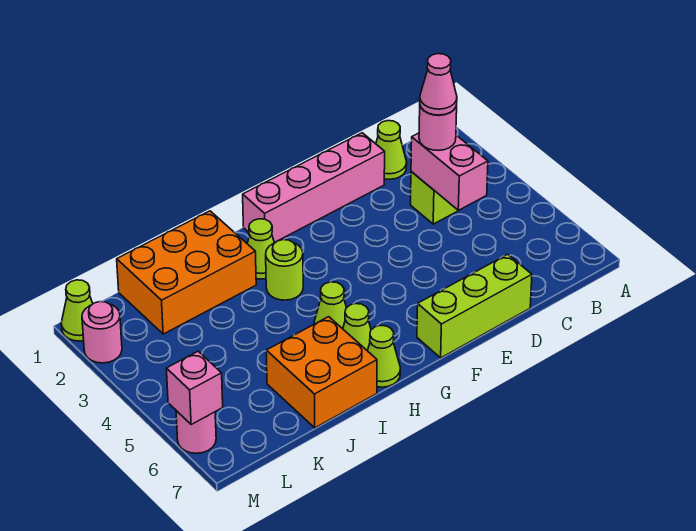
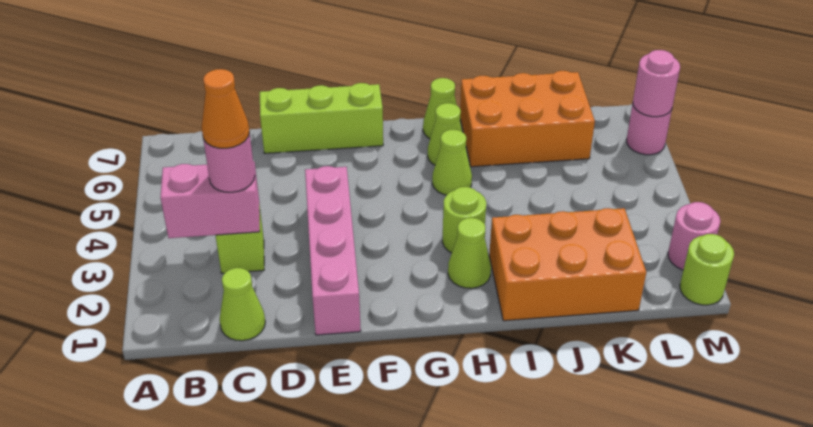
pink brick C3:C4 level 2 -> pink brick B3:C3 level 2
pink cone C3 level 4 -> orange cone C3 level 4
pink brick D1:G1 level 1 -> pink brick E1:E4 level 1
orange brick I6:J7 level 1 -> orange brick I6:K7 level 1
lime cone M1 level 1 -> lime round brick M1 level 1
pink brick M6 level 2 -> pink round brick M6 level 2

